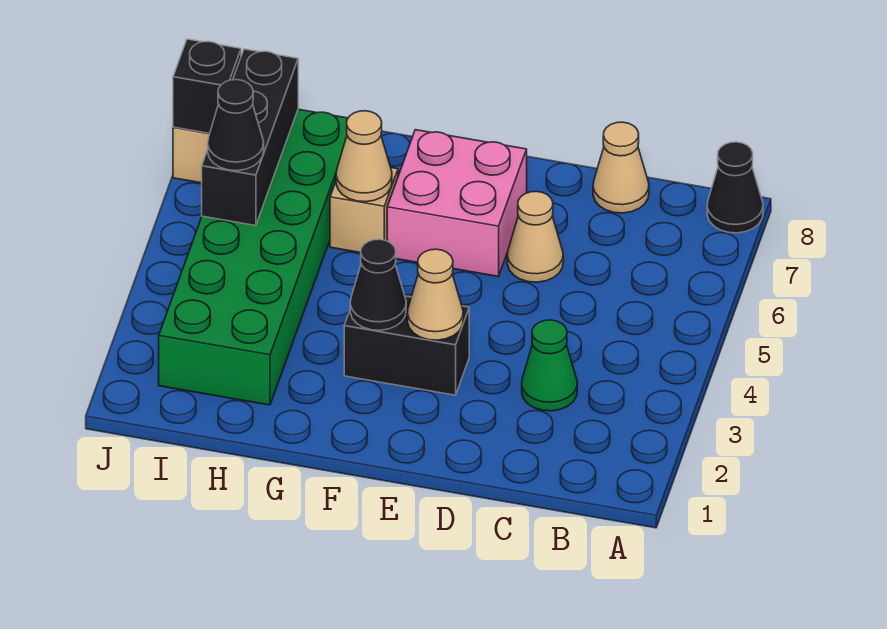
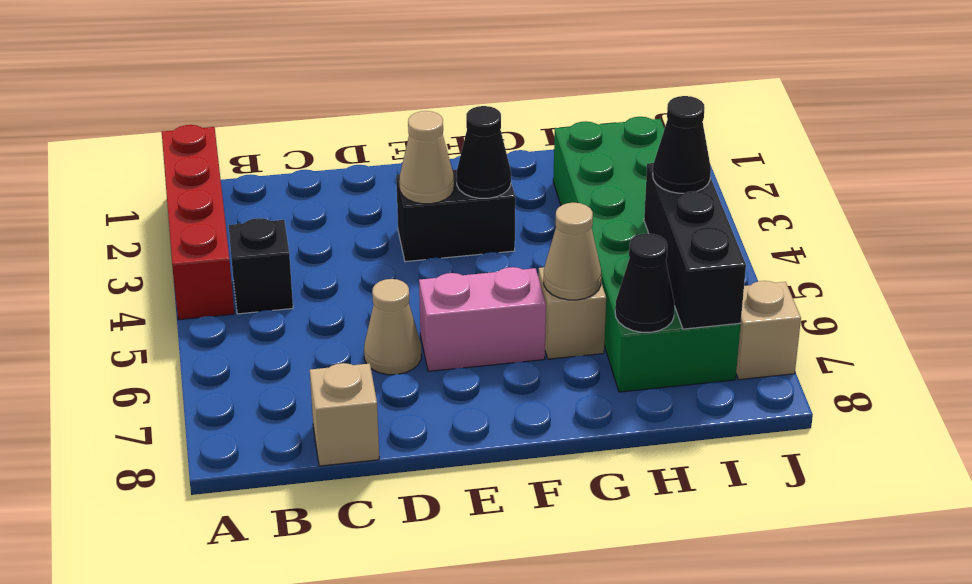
none -> red brick A1:A4 level 1
black cone A8 level 1 -> black cone H7 level 2
green cone C3 level 1 -> none
tan cone C8 level 1 -> tan brick C8 level 1
pink brick E6:F7 level 1 -> pink brick E6:F6 level 1
black brick J7 level 2 -> black brick B4 level 1

